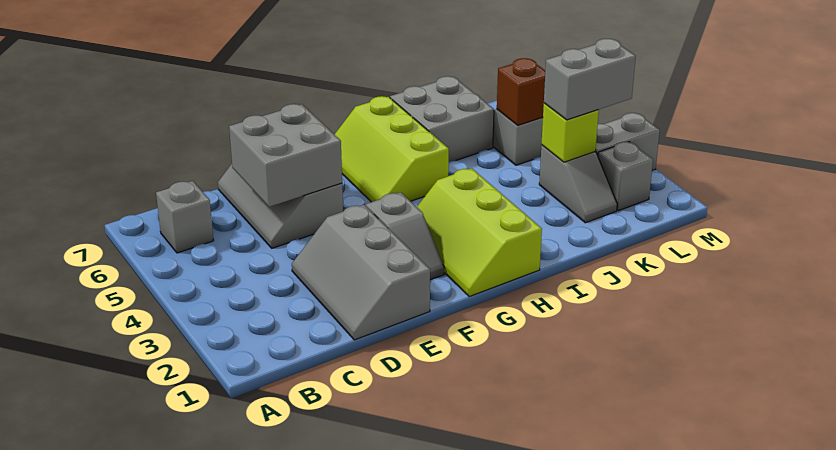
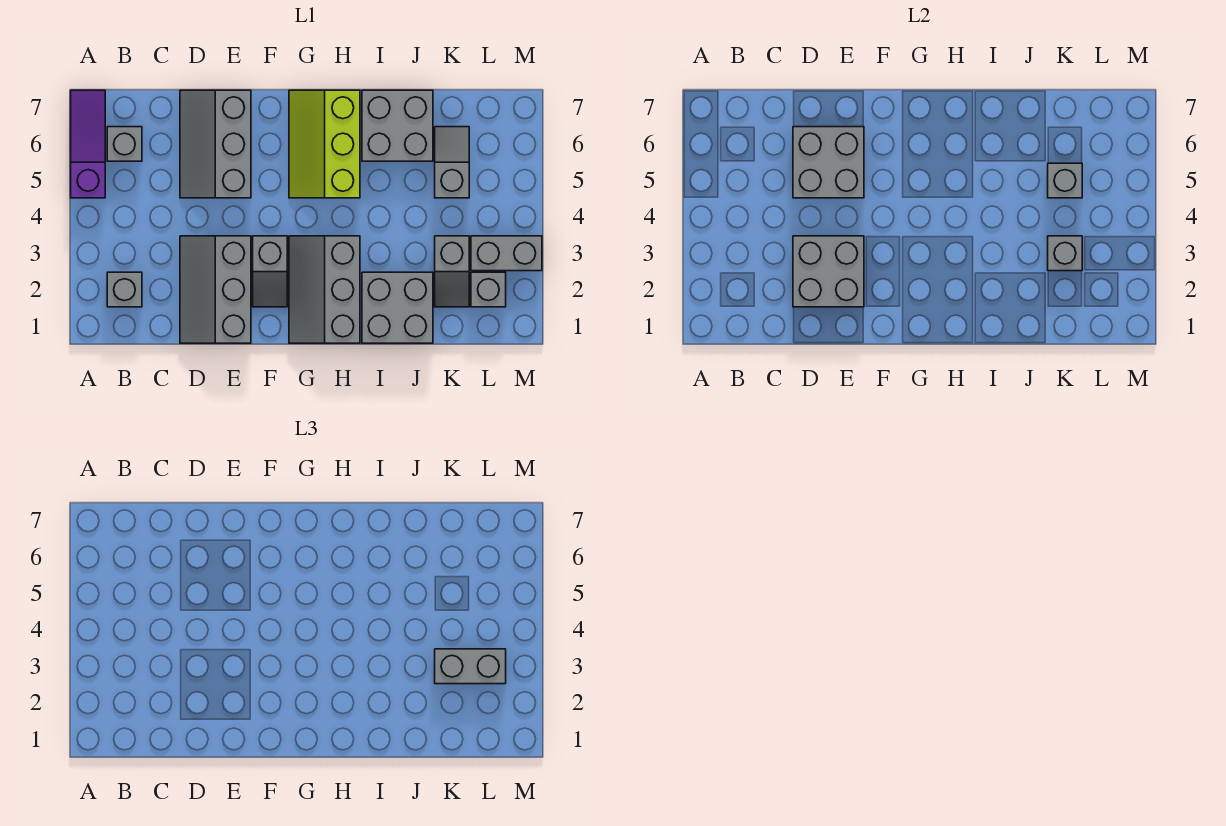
none -> purple slope A5:A7 level 1 top 5
none -> grey brick B2 level 1
none -> grey brick D2:E3 level 2
lime slope G1:H3 level 1 top H -> grey slope G1:H3 level 1 top H
none -> grey brick I1:J2 level 1
lime brick K3 level 2 -> grey brick K3 level 2
brown brick K5 level 2 -> grey brick K5 level 2

